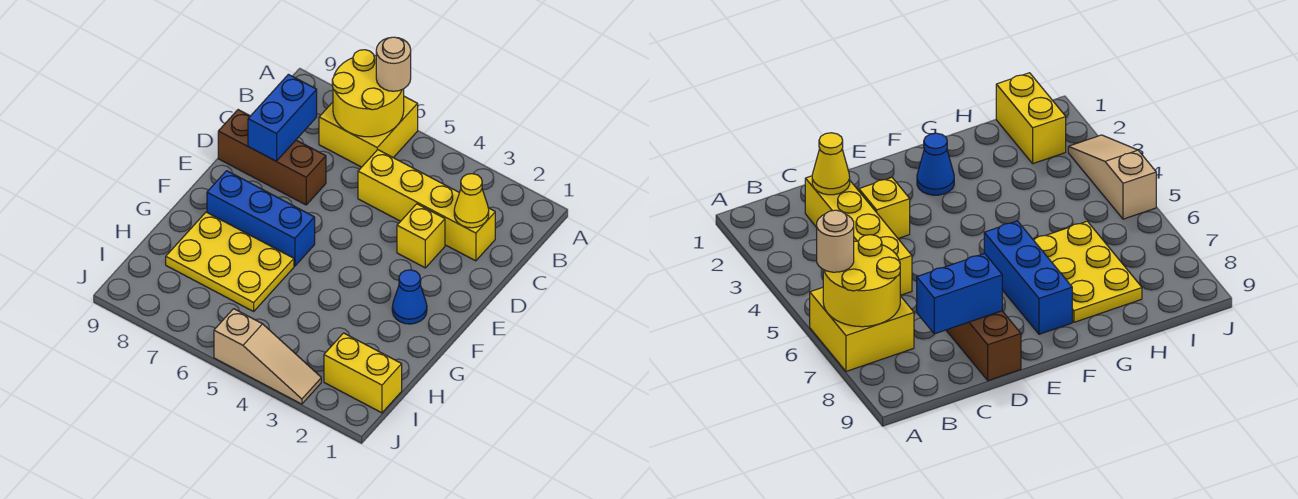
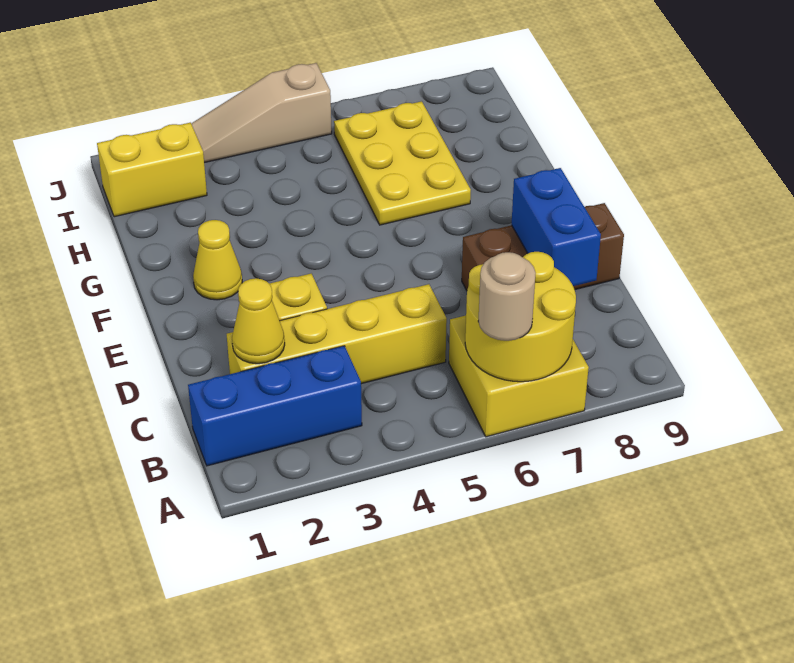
blue cone F2 level 1 -> yellow cone F2 level 1
blue brick F6:F8 level 1 -> blue brick B1:B3 level 1
yellow plate G6:H8 level 1 -> yellow plate G6:I7 level 1

